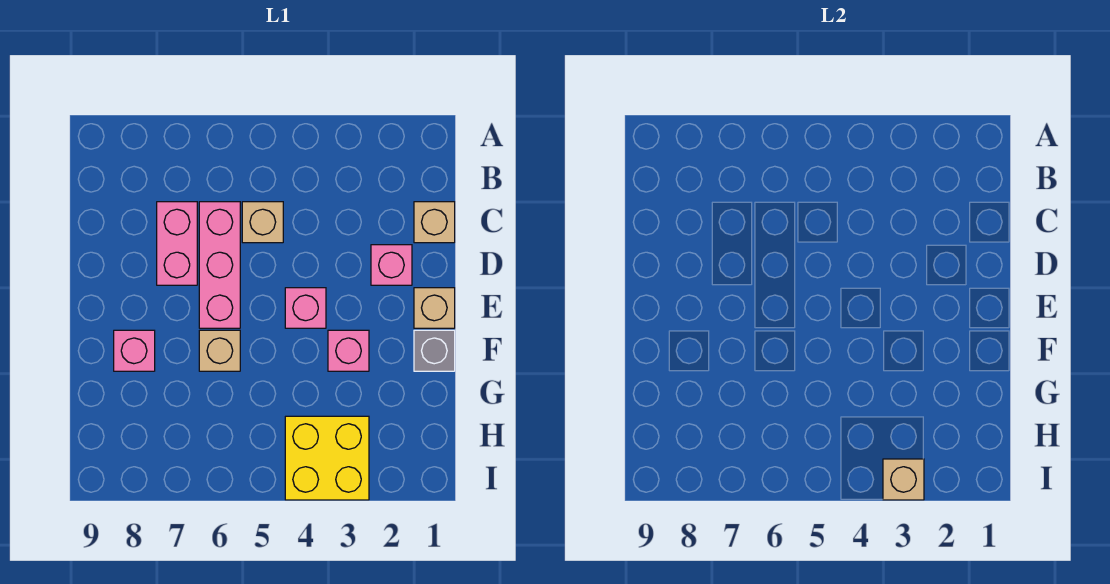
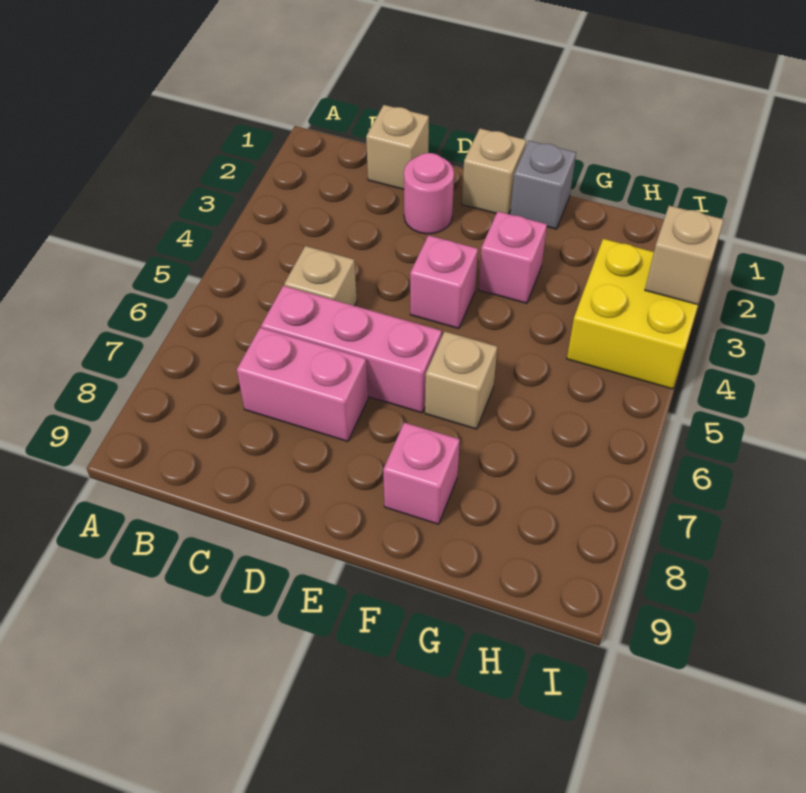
pink brick D2 level 1 -> pink round brick D2 level 1

